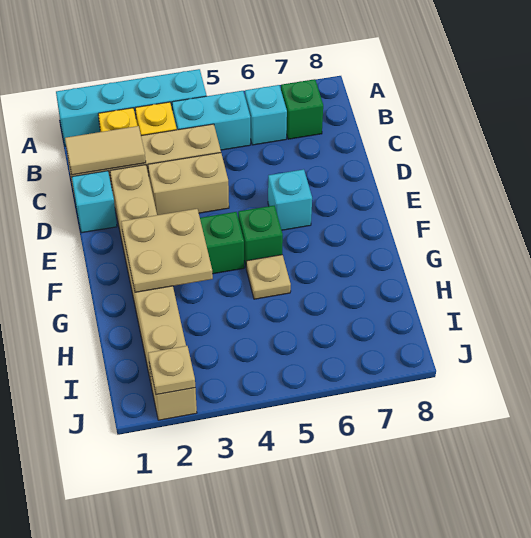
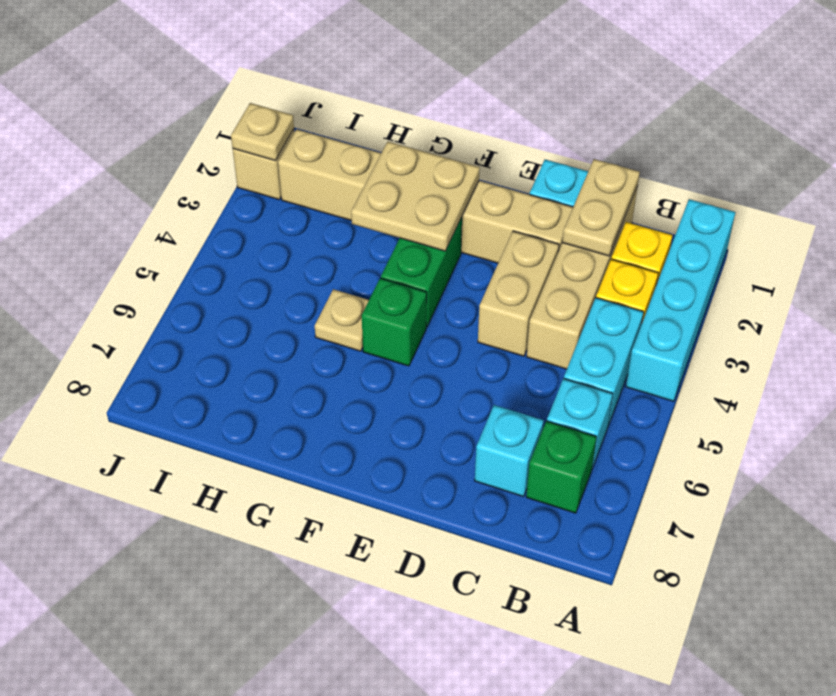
tan tile C1:C2 level 2 -> tan plate C1:C2 level 2
cyan brick E6 level 1 -> cyan brick C7 level 1

